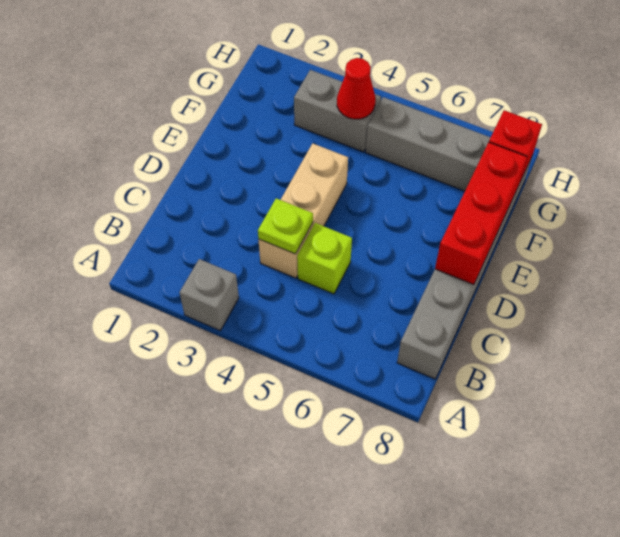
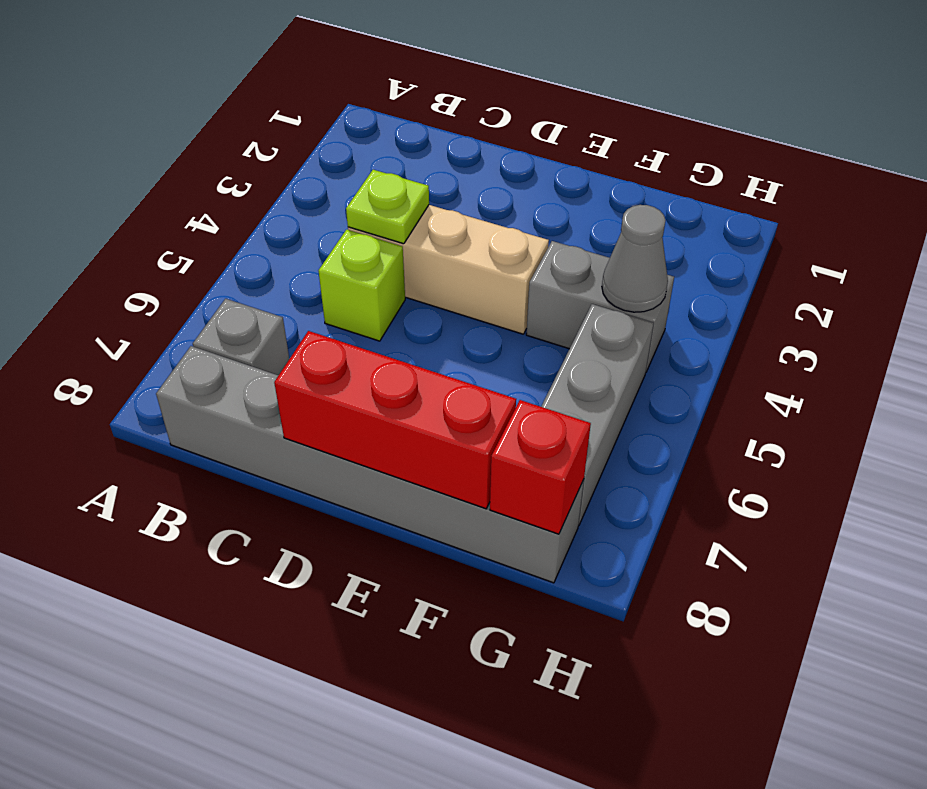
grey brick A3 level 1 -> grey brick B7 level 1
grey brick G3:G4 level 1 -> grey brick F4:G4 level 1
red cone G4 level 2 -> grey cone G4 level 2

